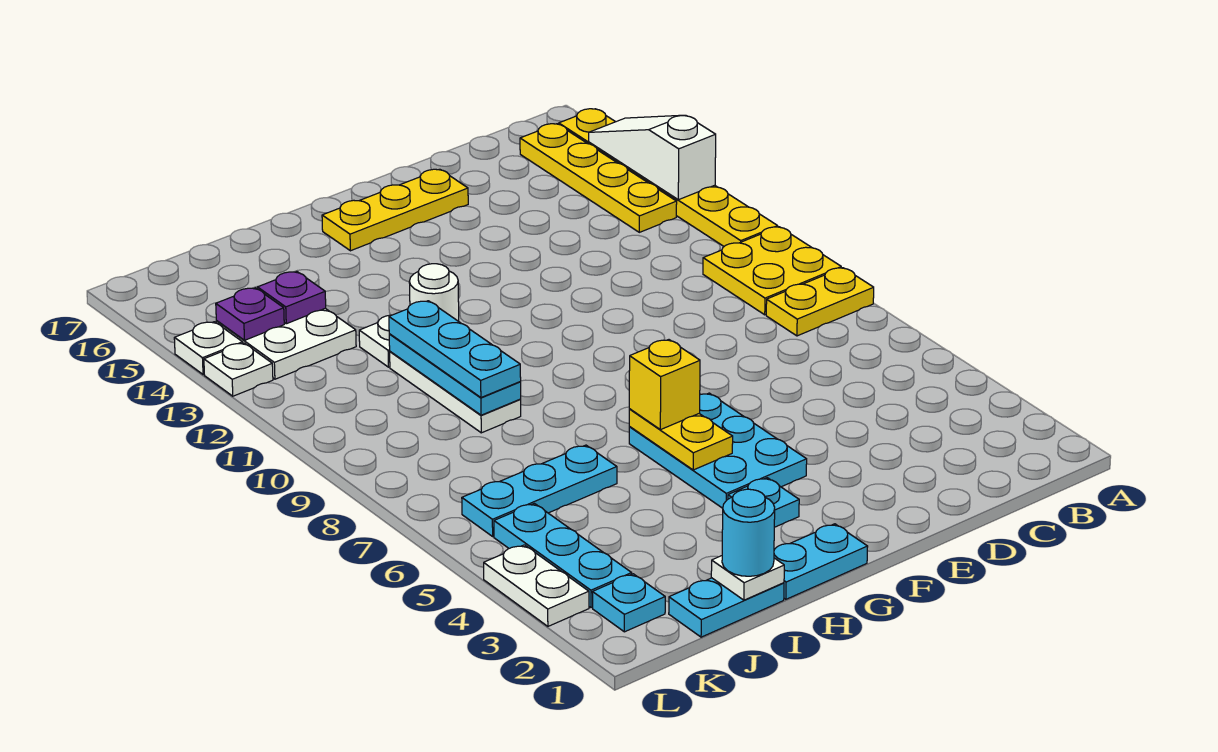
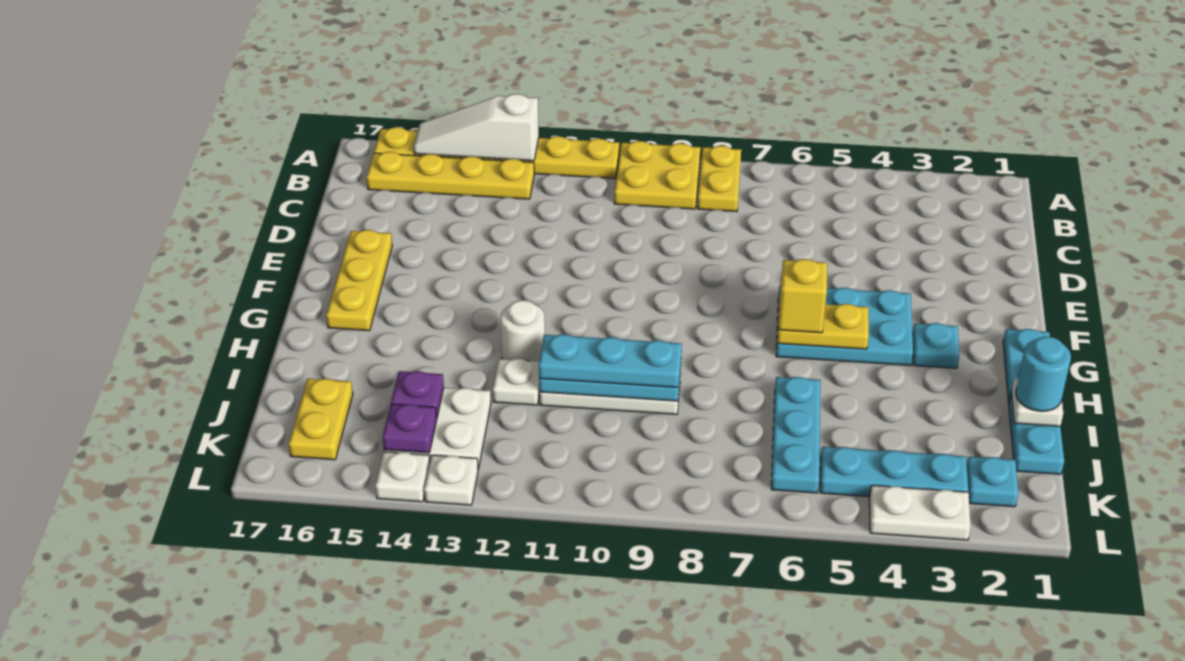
none -> yellow plate J16:K16 level 1

